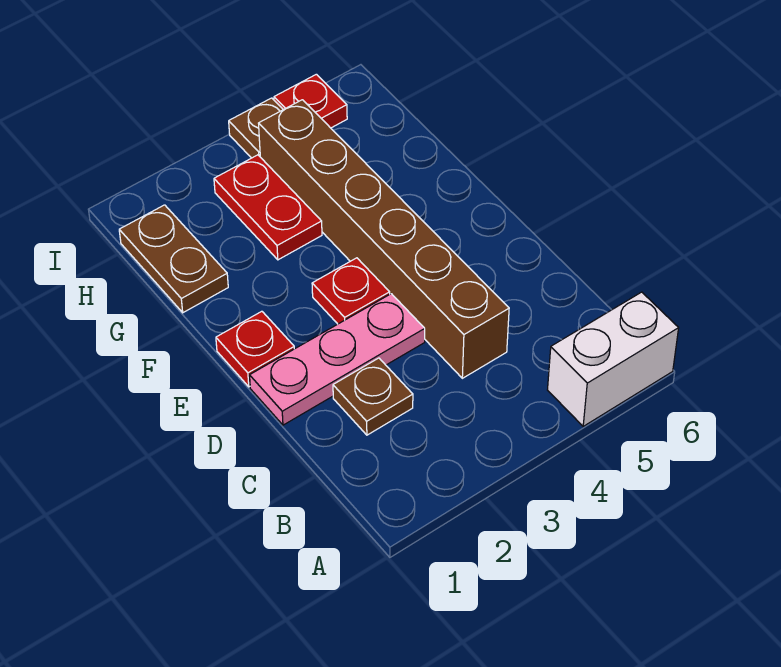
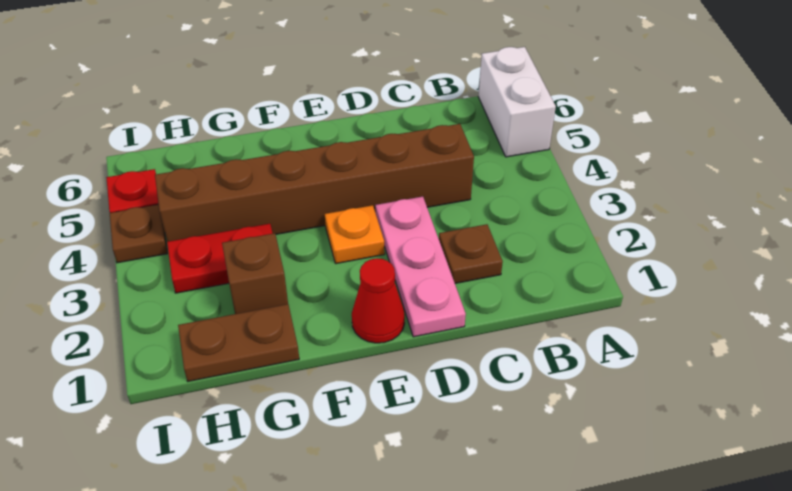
red plate E1 level 1 -> red cone E1 level 1
red plate E3 level 1 -> orange plate E3 level 1
none -> brown brick G2 level 1

